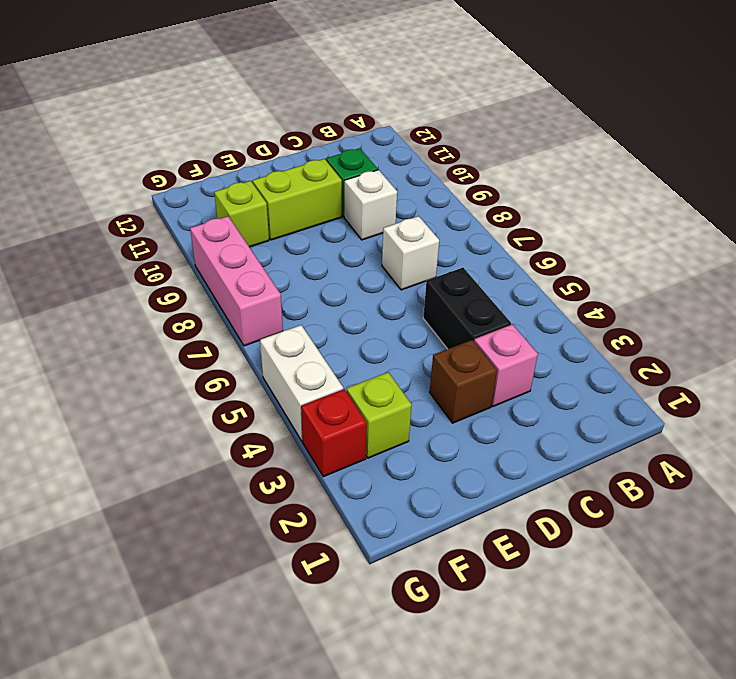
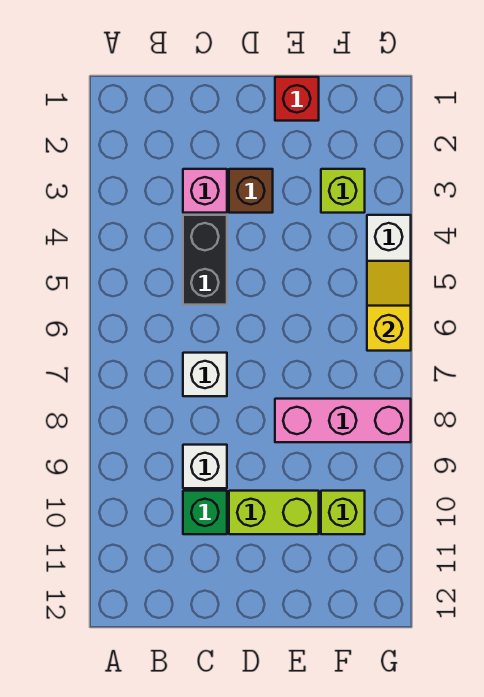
red brick G3 level 1 -> red brick E1 level 1
none -> yellow slope G5:G6 level 2 top 6
pink brick G7:G9 level 1 -> pink brick E8:G8 level 1

